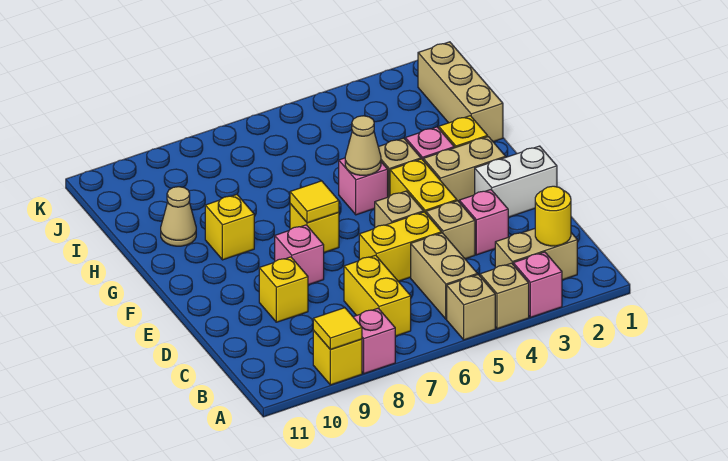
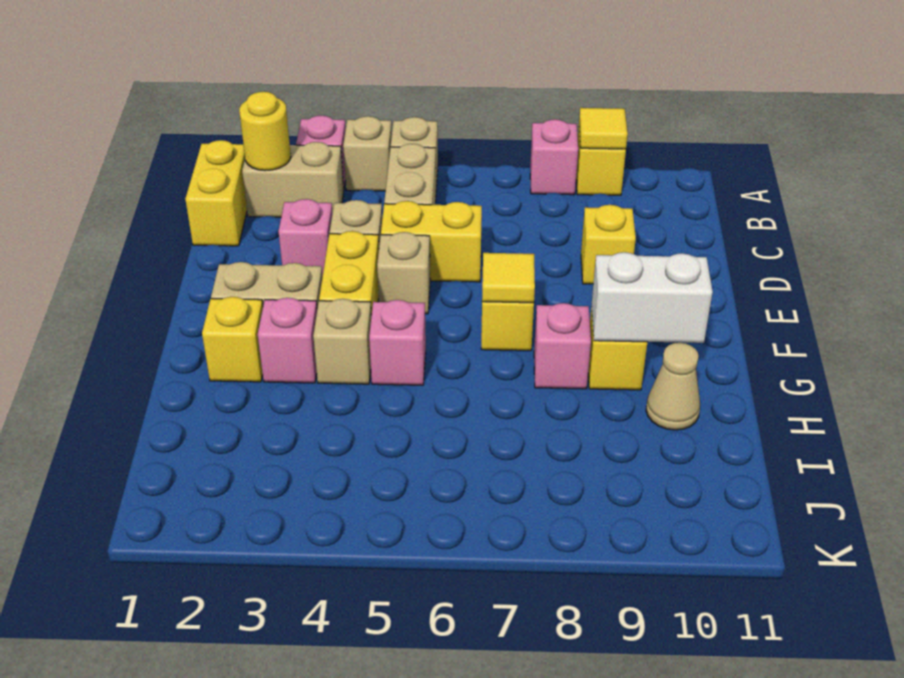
yellow brick B7:C7 level 1 -> yellow brick B1:C1 level 1
white brick E1:E2 level 1 -> white brick G9:G10 level 2
pink brick E8 level 1 -> pink brick G8 level 1
tan cone G5 level 2 -> none
tan brick H1:J1 level 1 -> none

